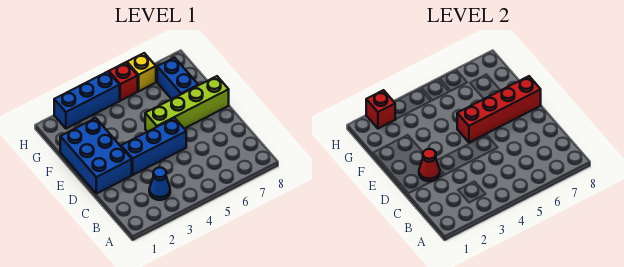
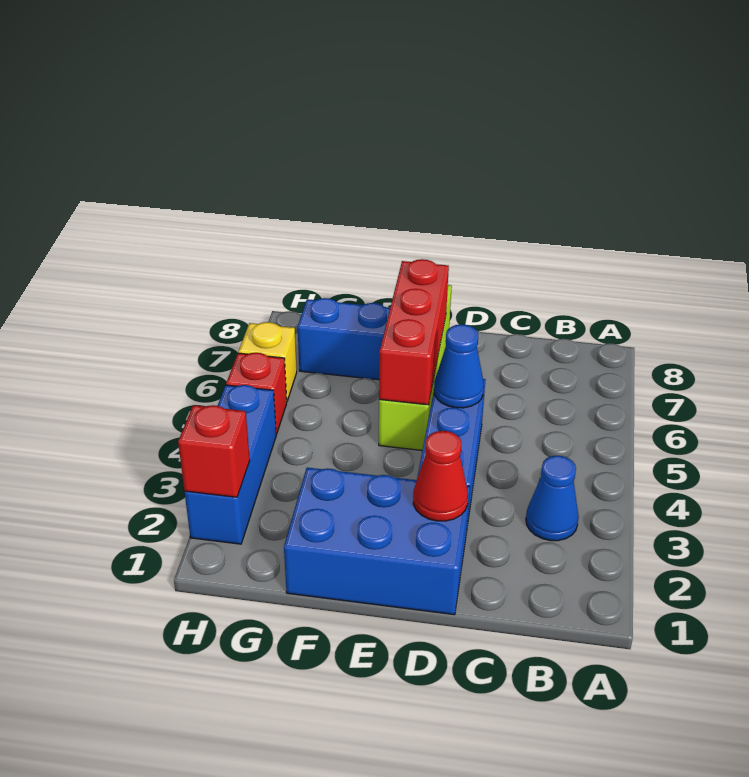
none -> blue cone D5 level 2
red brick E5:E8 level 2 -> red brick E5:E7 level 2

